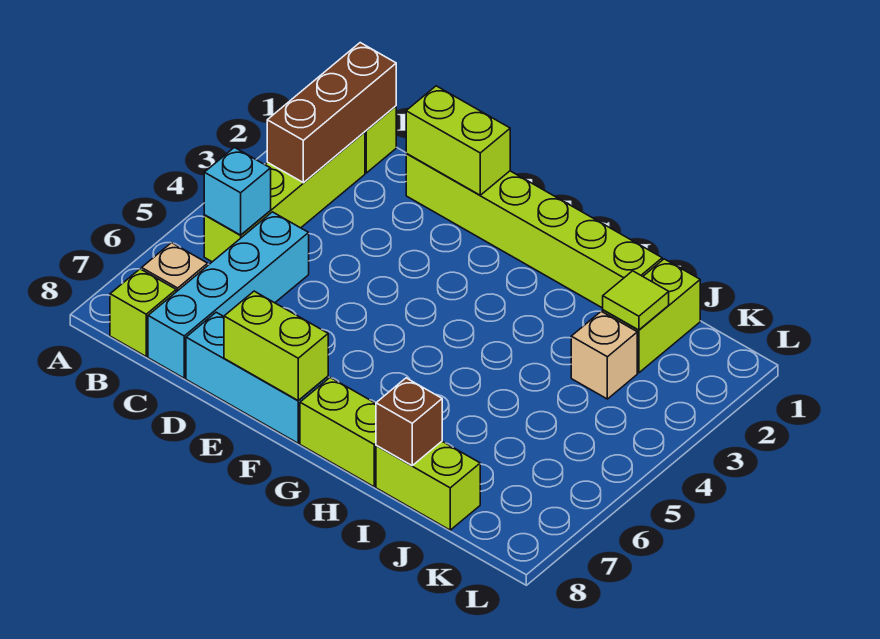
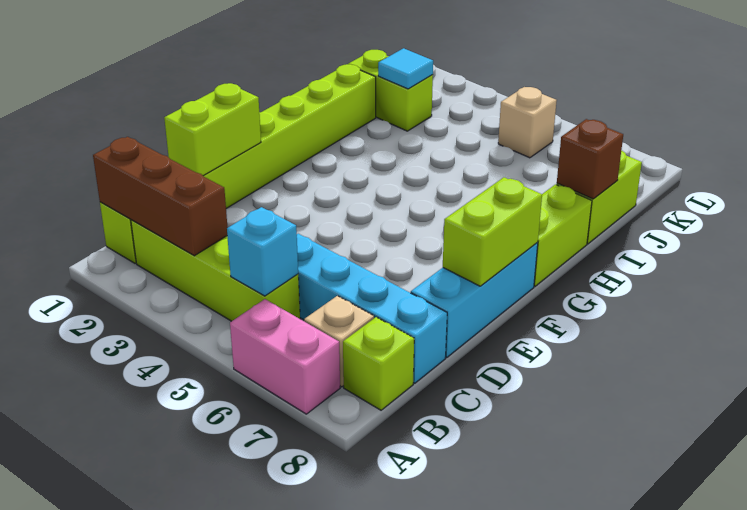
none -> pink brick A6:A7 level 1
lime tile J2 level 2 -> cyan tile J2 level 2
tan brick J3 level 1 -> tan brick K5 level 1

